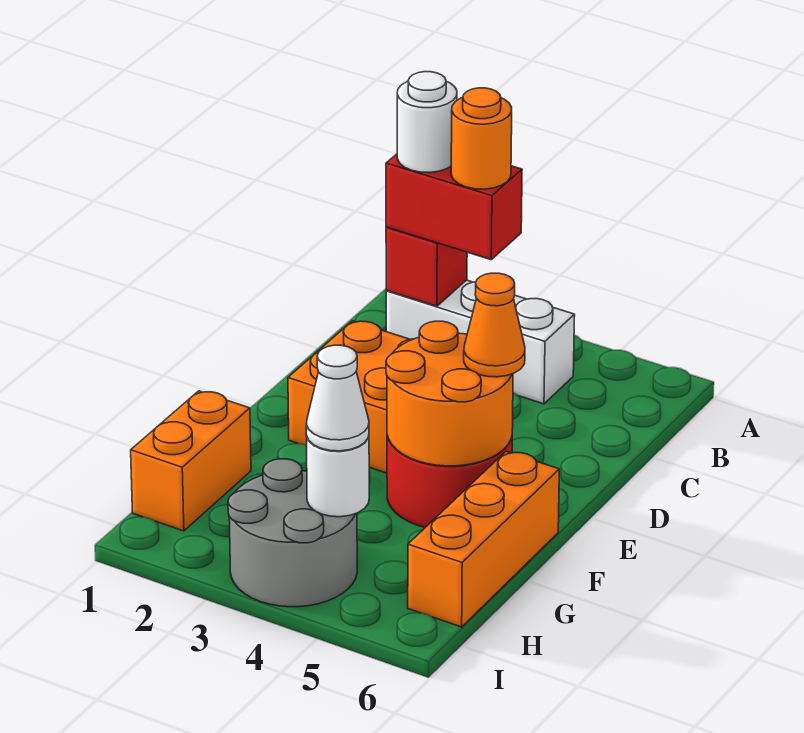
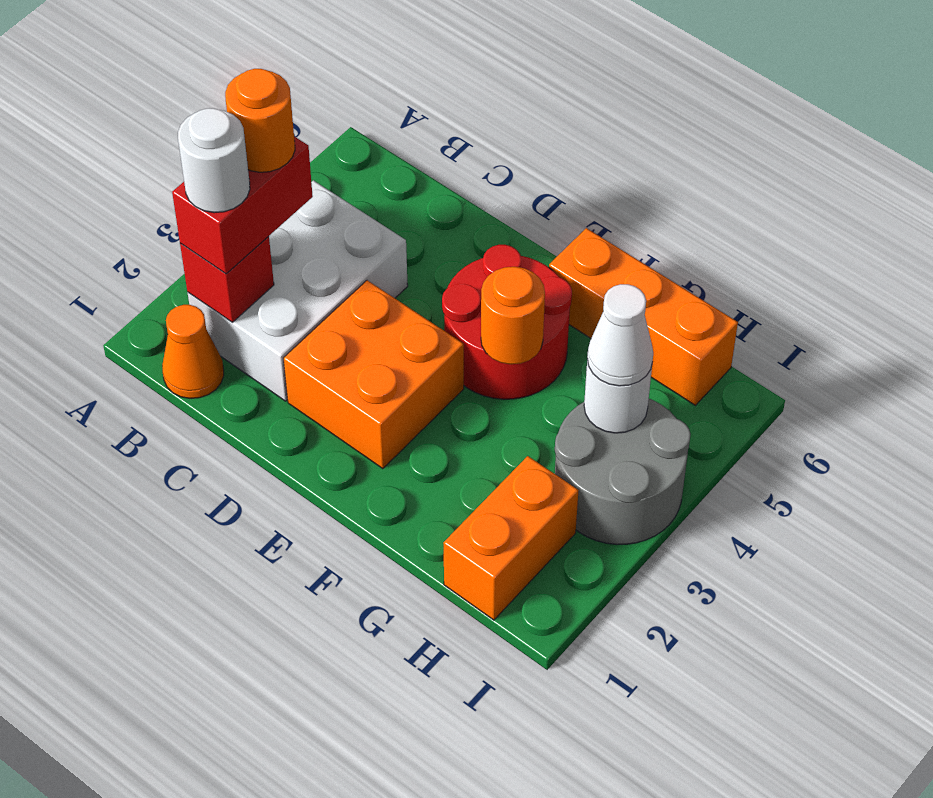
white brick B2:B4 level 1 -> white brick B2:C4 level 1
orange round brick E4:F5 level 2 -> orange round brick F4 level 2
orange cone E5 level 3 -> orange cone B1 level 1
orange brick G1:H1 level 1 -> orange brick H1:H2 level 1

